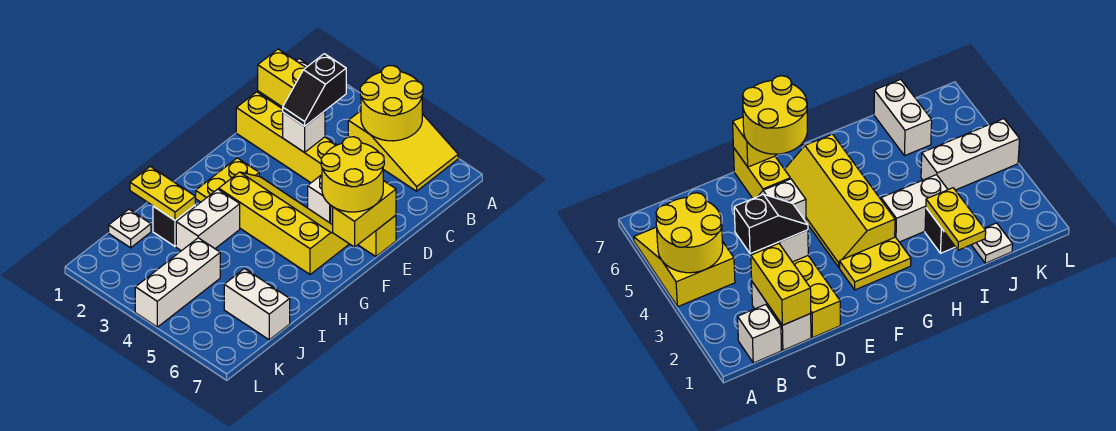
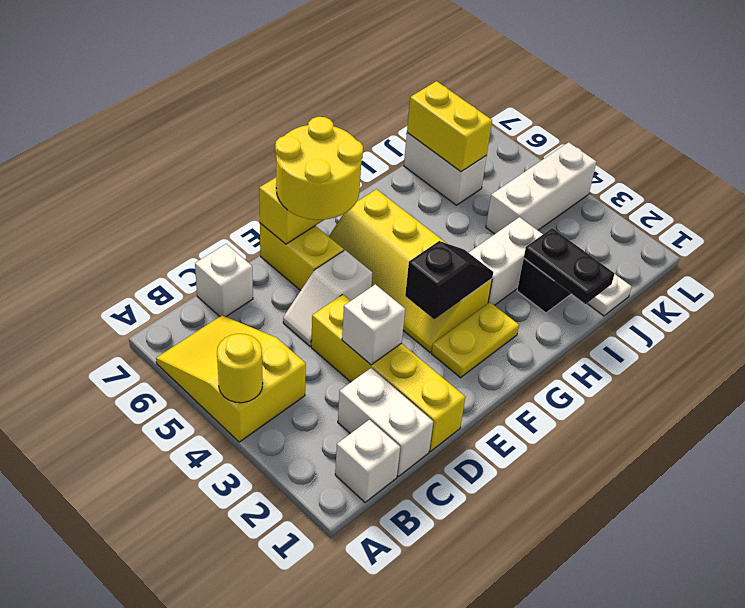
yellow round brick A4:B5 level 2 -> yellow round brick A4 level 2
yellow brick C1:C2 level 2 -> yellow brick J6:J7 level 2
black slope C3:D3 level 3 top C -> black slope F3:G3 level 2 top F
none -> white brick C7 level 1
yellow plate I1:I2 level 2 -> black plate I1:I2 level 2

